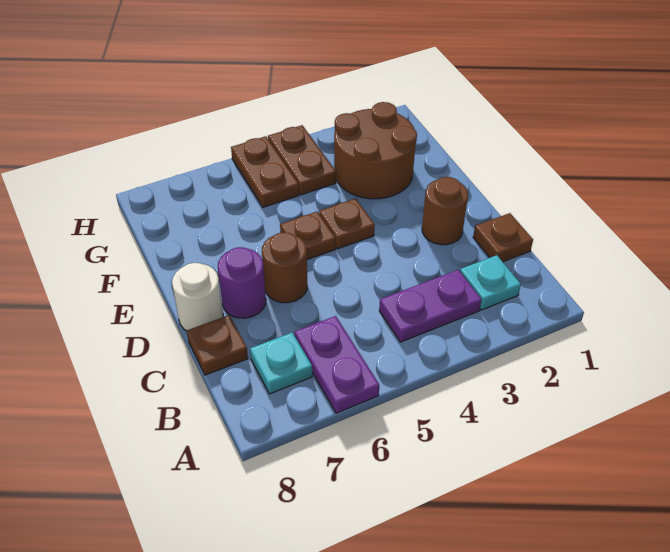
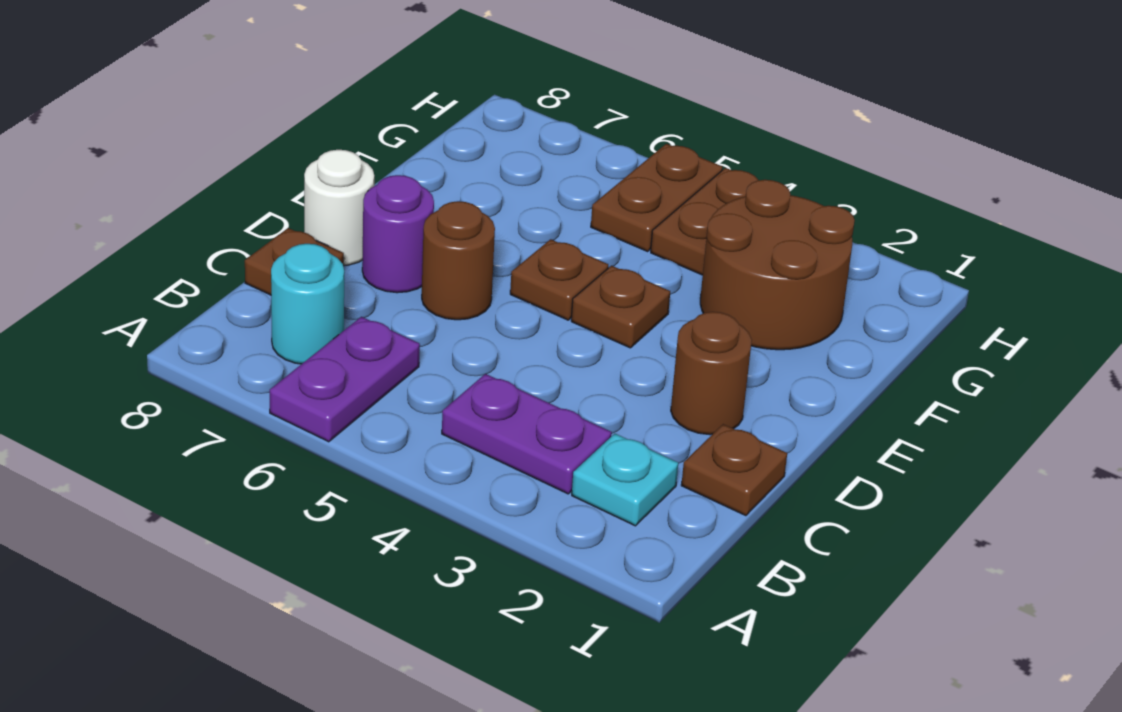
cyan plate B7 level 1 -> cyan round brick B7 level 1

